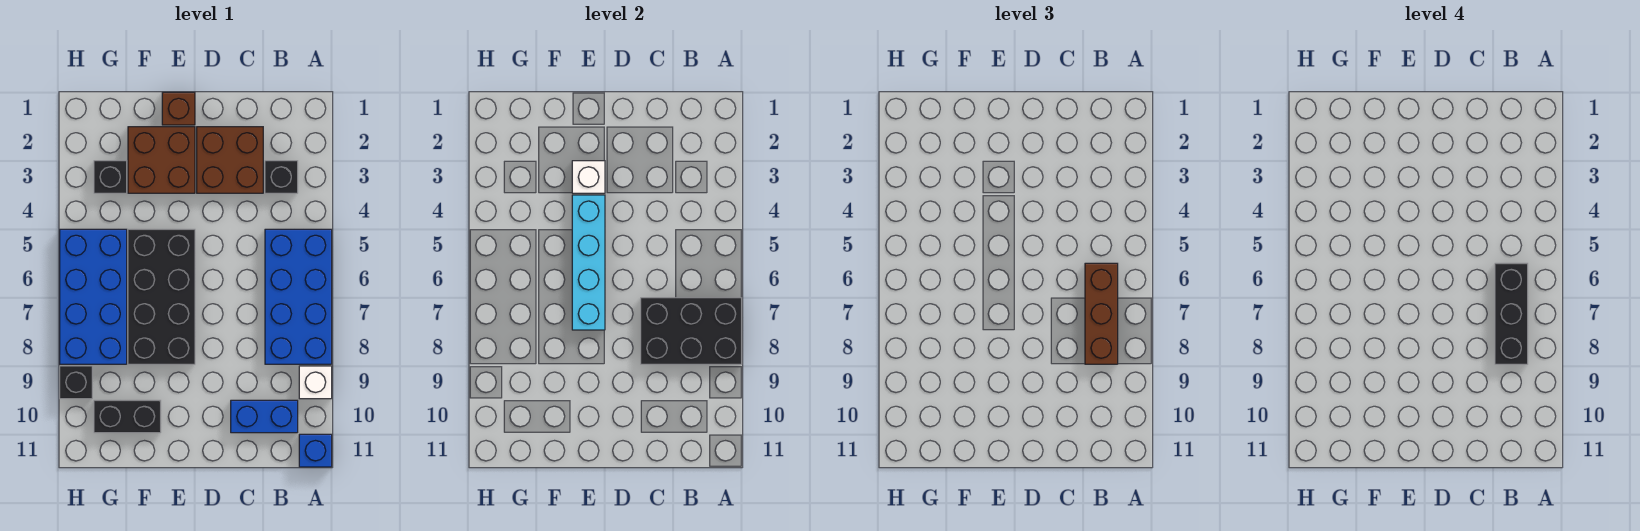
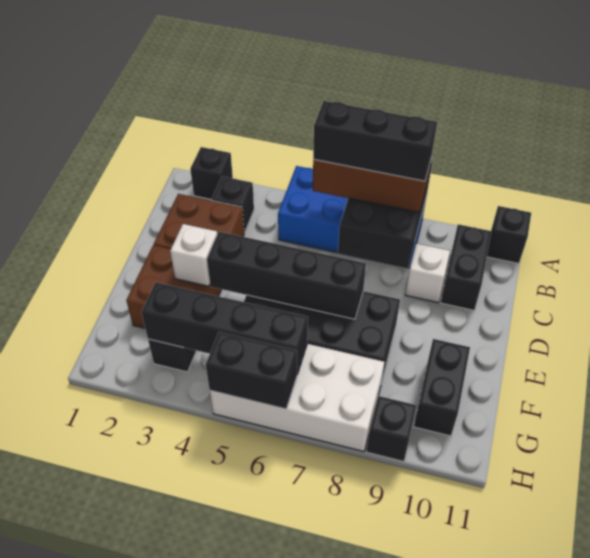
none -> black brick A2 level 1
white brick A9 level 1 -> white brick C9 level 1
blue brick A11 level 1 -> black brick A11 level 1
blue brick B10:C10 level 1 -> black brick B10:C10 level 1
brown brick E1 level 1 -> none
cyan brick E4:E7 level 2 -> black brick E4:E7 level 2
none -> black brick G3:G6 level 2
blue brick G5:H8 level 1 -> white brick G5:H8 level 1
none -> black brick H5:H6 level 2

